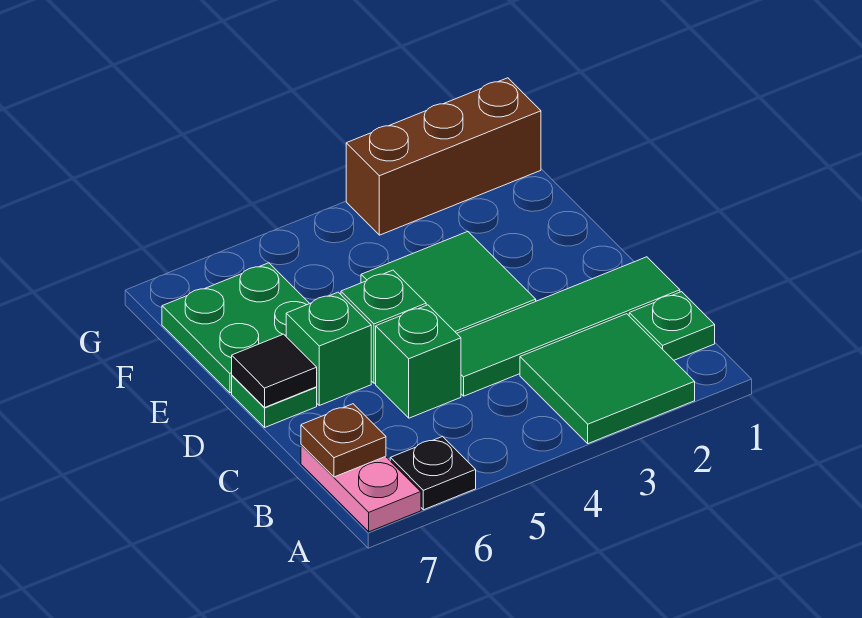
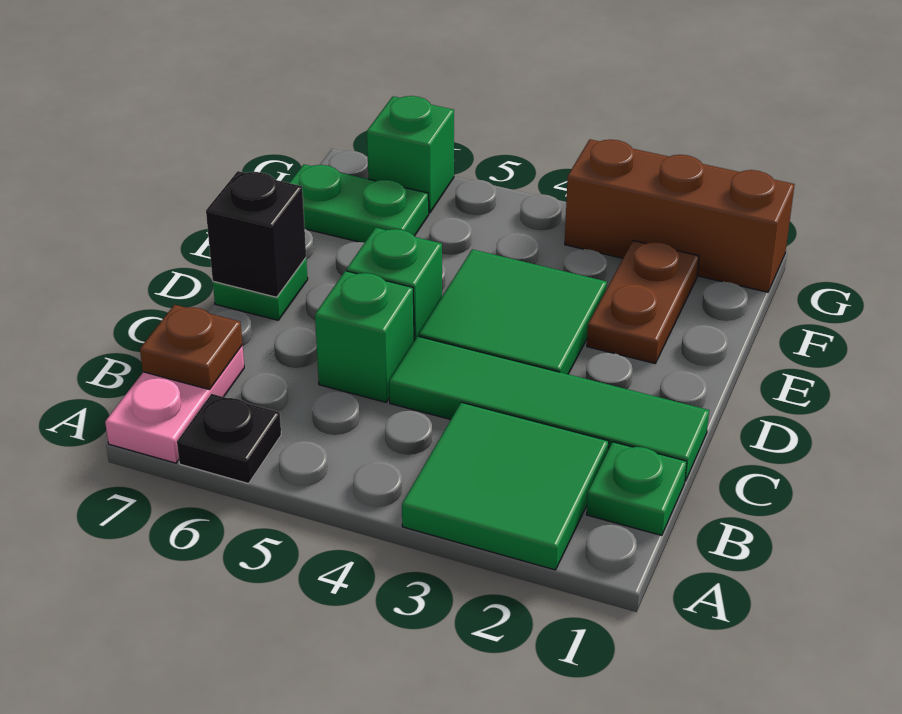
green brick D6 level 1 -> green brick G6 level 1
black tile D7 level 2 -> black brick D7 level 2
none -> brown plate E2:F2 level 1
green plate E6:F7 level 1 -> green plate F6:F7 level 1

